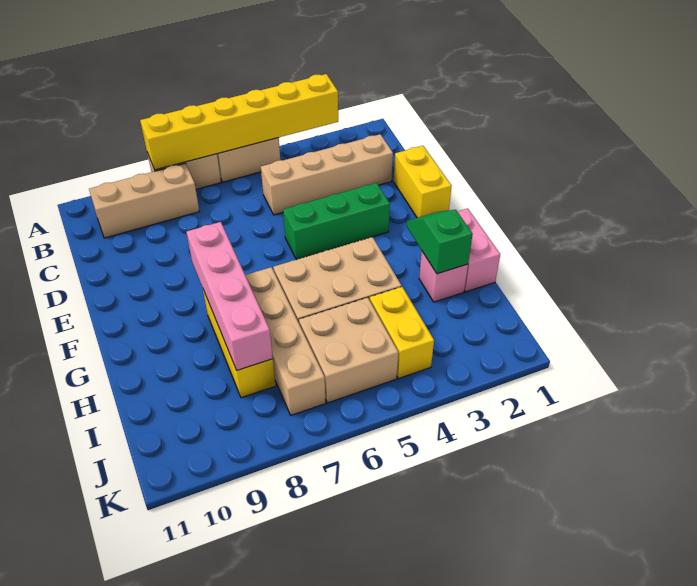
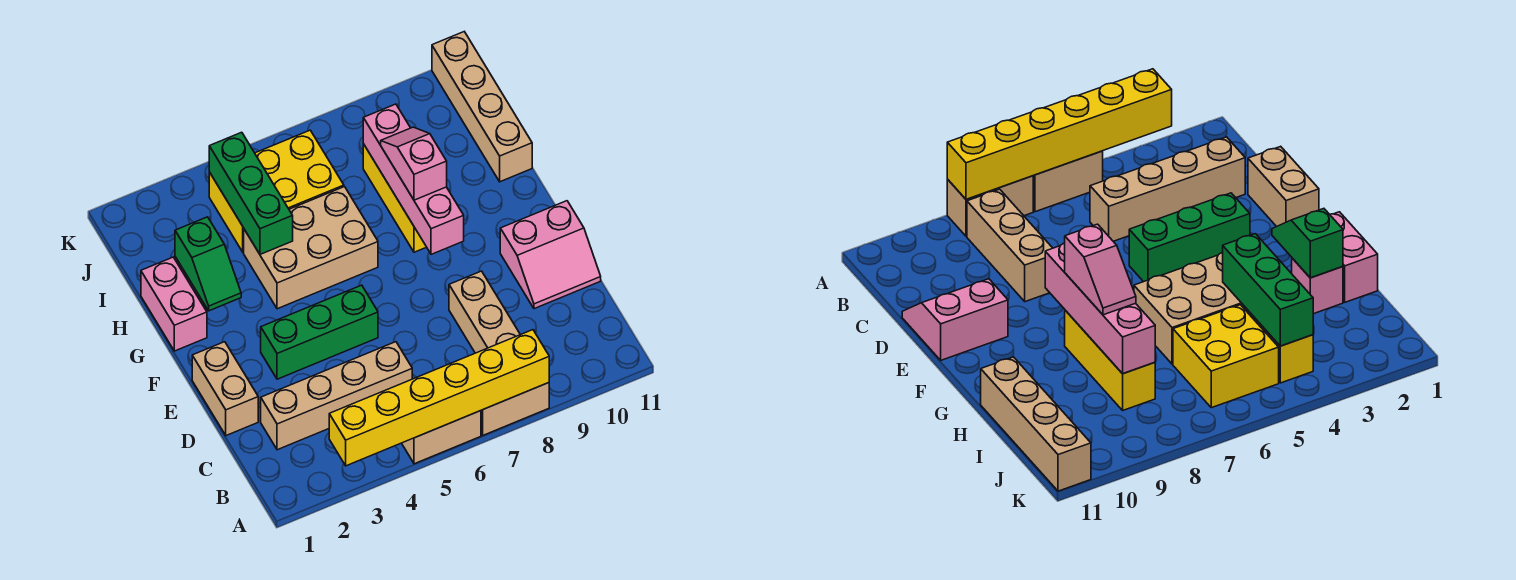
tan brick B8:B10 level 1 -> tan brick B8:D8 level 1
yellow brick D1:E1 level 1 -> tan brick D1:E1 level 1
none -> pink slope D10:E11 level 1 top E
tan brick G7:J7 level 1 -> tan brick H11:K11 level 1
none -> pink slope G8:H8 level 3 top G
none -> green brick H4:J4 level 2
tan brick I5:J6 level 1 -> yellow brick I5:J6 level 1

